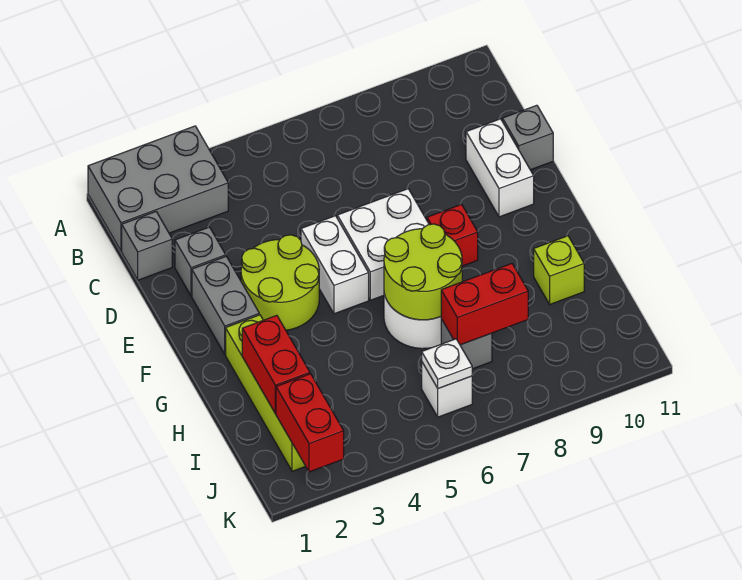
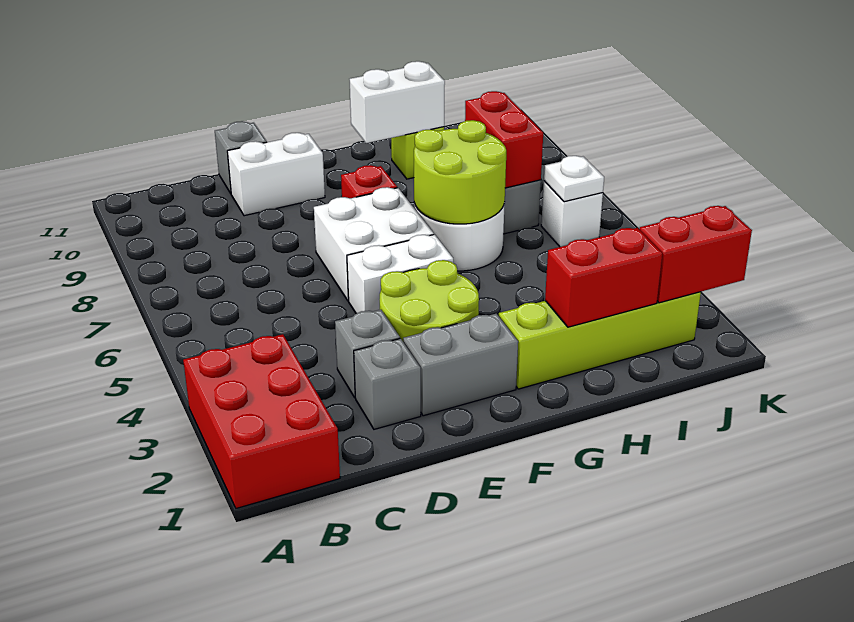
grey brick A1:B3 level 1 -> red brick A1:B3 level 1
grey brick C1 level 1 -> grey brick D3 level 1
none -> white brick G10:H10 level 2

